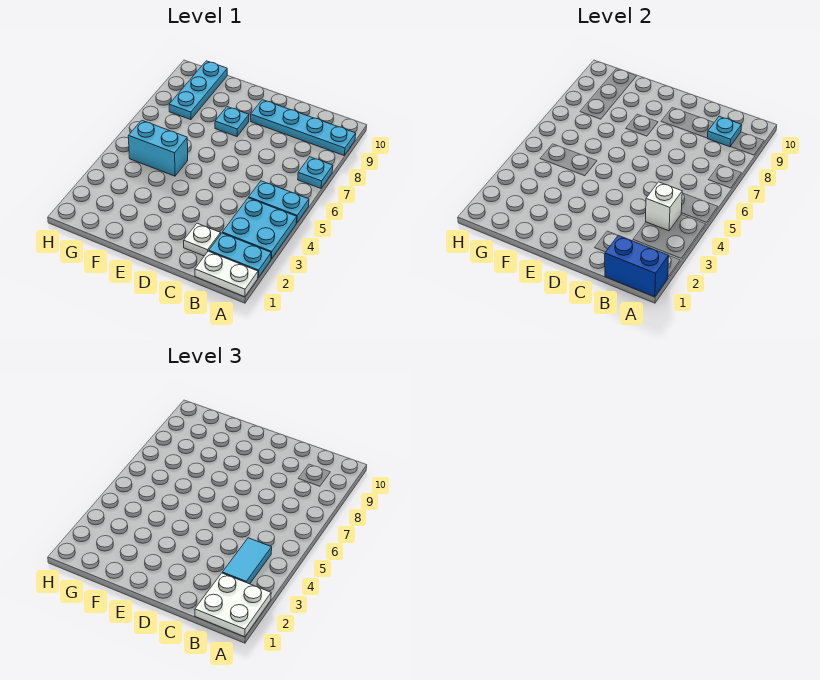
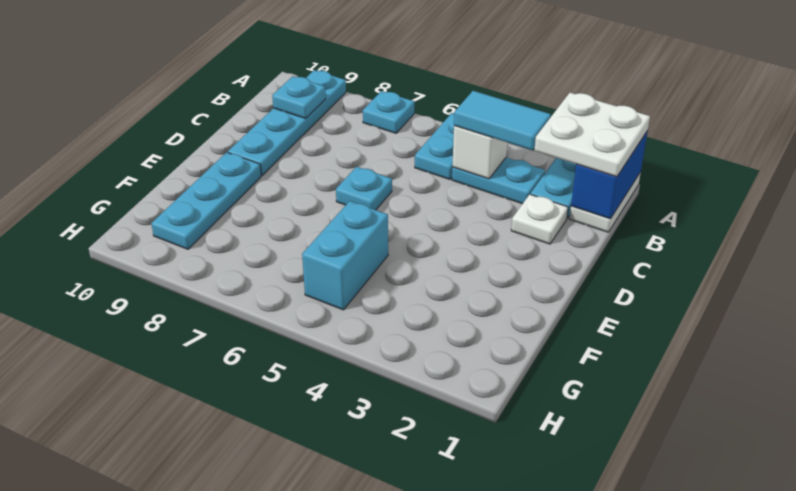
cyan plate A3:B4 level 1 -> cyan plate B3:B4 level 1
cyan plate E8 level 1 -> cyan plate D6 level 1
cyan plate G8:G10 level 1 -> cyan plate E9:G9 level 1

